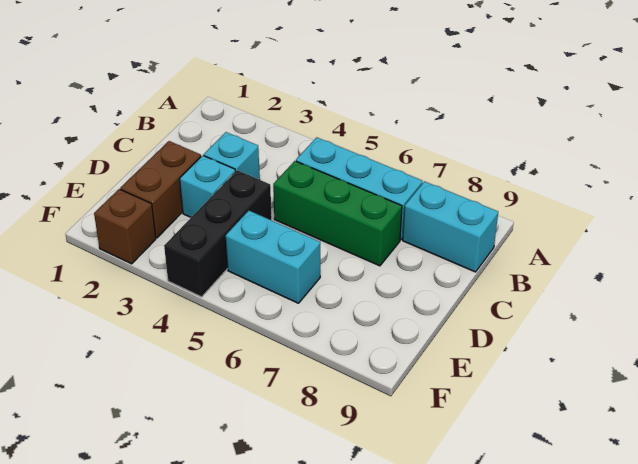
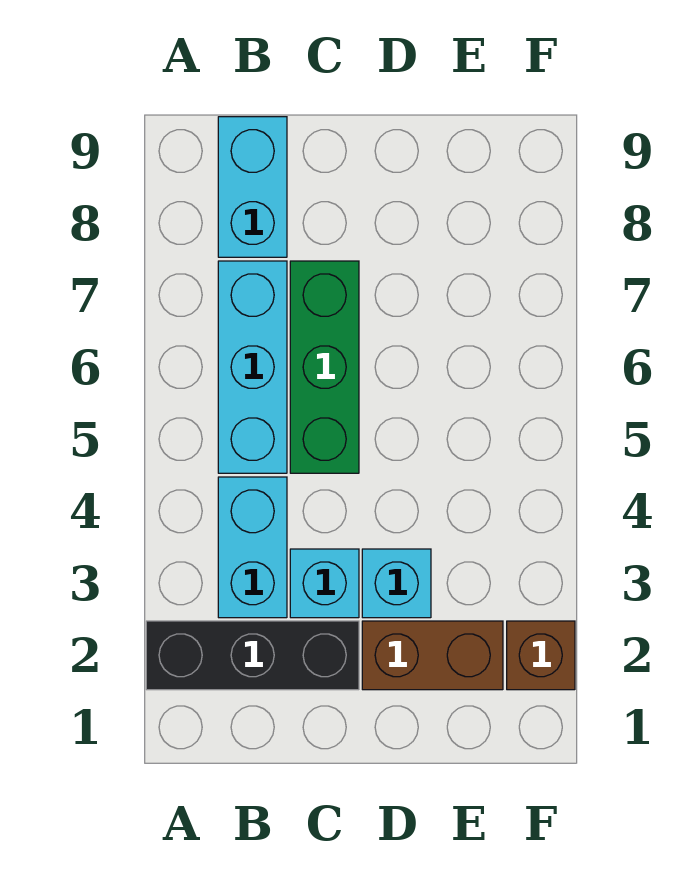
black brick D4:F4 level 1 -> black brick A2:C2 level 1
cyan brick E5:E6 level 1 -> cyan brick B3:B4 level 1

